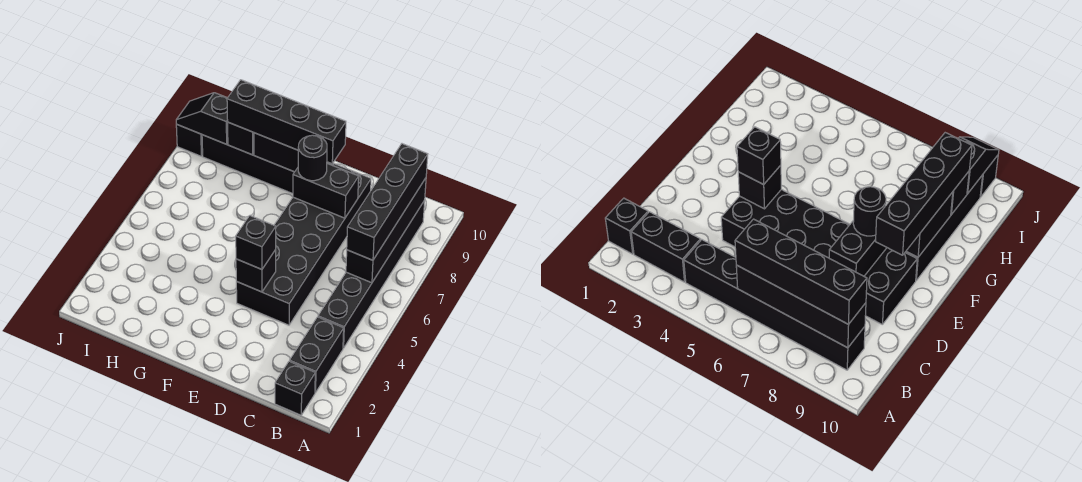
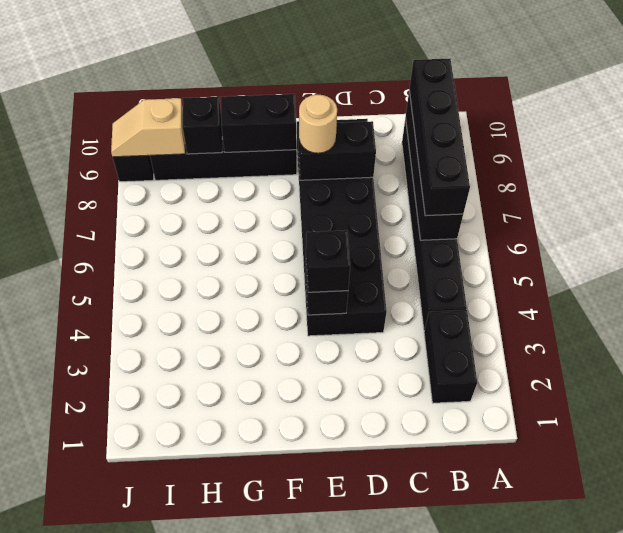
black brick B1 level 1 -> none
black round brick E8 level 3 -> tan round brick E8 level 3
black brick E9:H9 level 3 -> none
black slope I9:J9 level 2 top I -> tan slope I9:J9 level 2 top I

